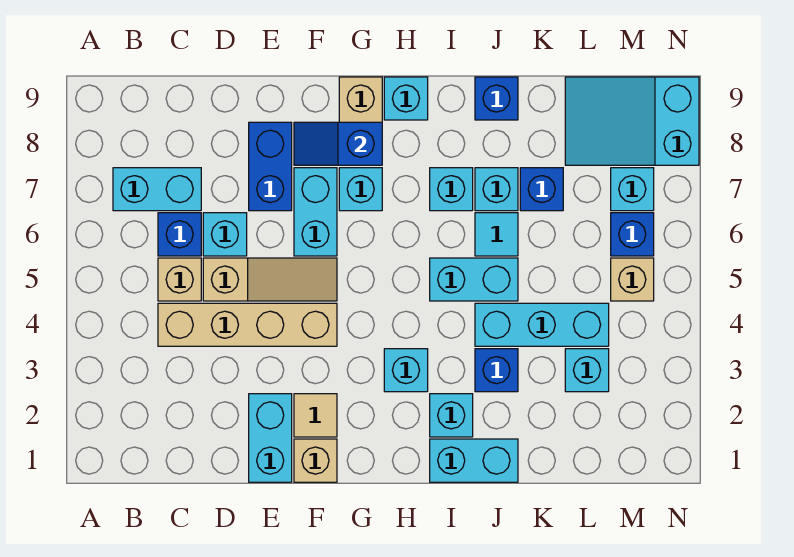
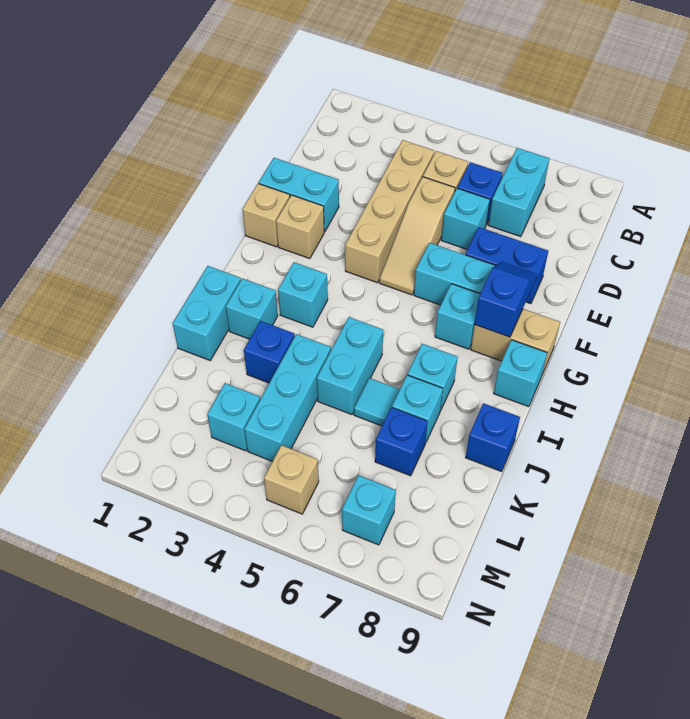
tan tile F2 level 1 -> tan brick F2 level 1
cyan slope L8:N9 level 1 top N -> none
blue brick M6 level 1 -> none

